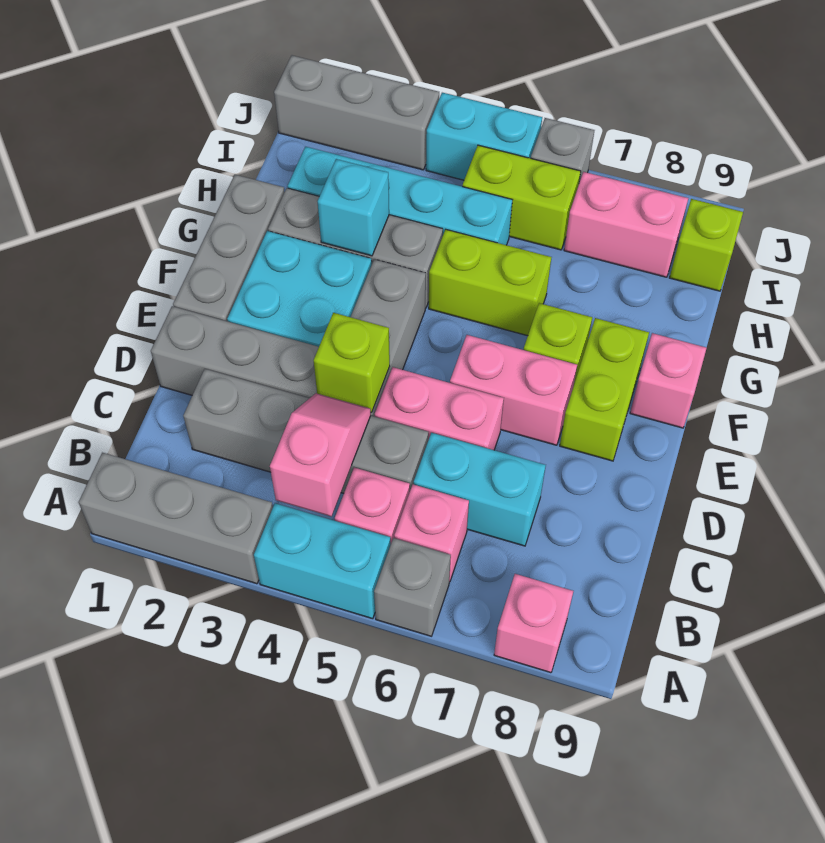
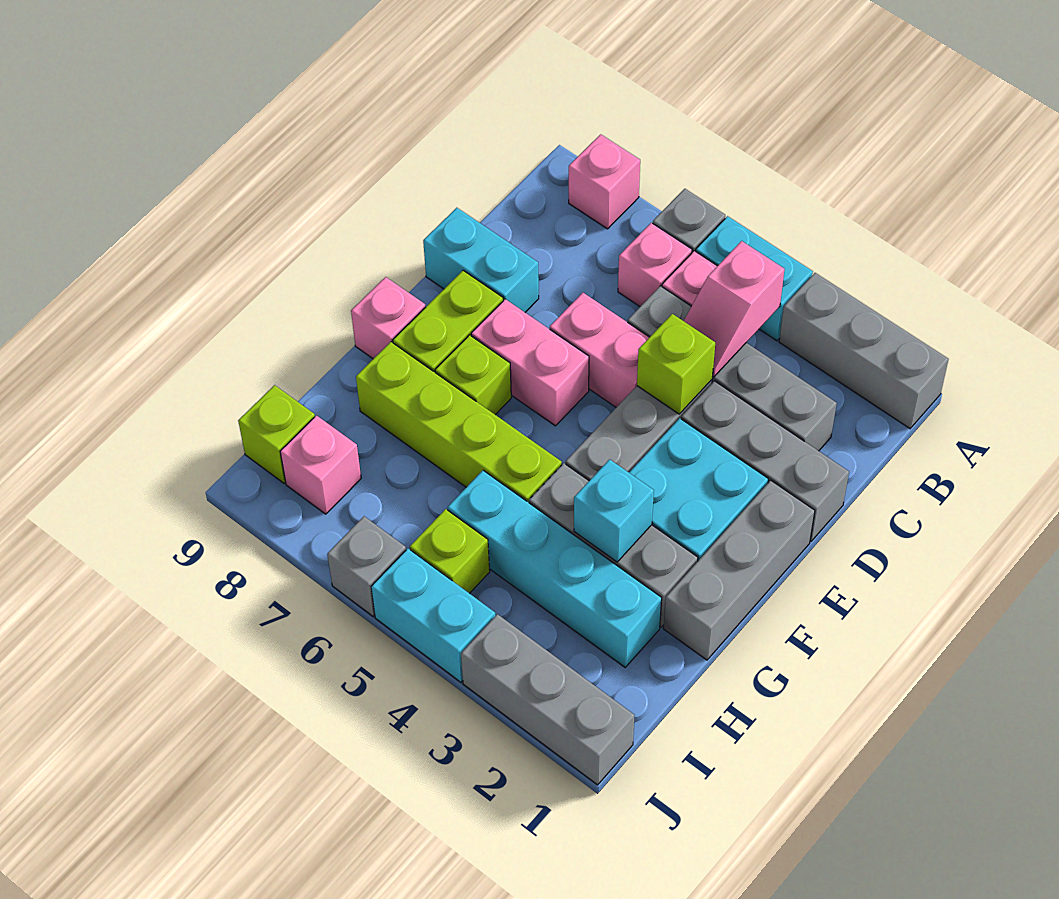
cyan brick C6:C7 level 1 -> cyan brick D8:D9 level 1
lime brick G5:G6 level 1 -> lime brick G5:G8 level 1
lime brick I5:I6 level 1 -> lime brick I5 level 1
pink brick I7:I8 level 1 -> pink brick I8 level 1

